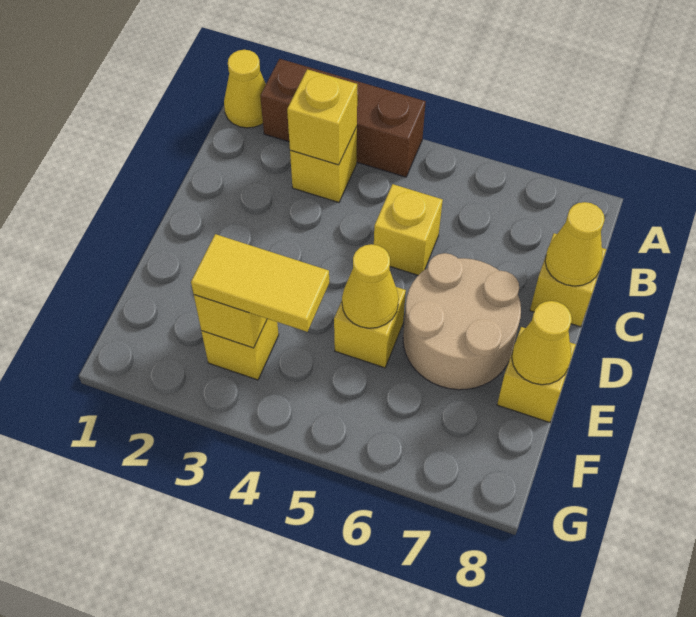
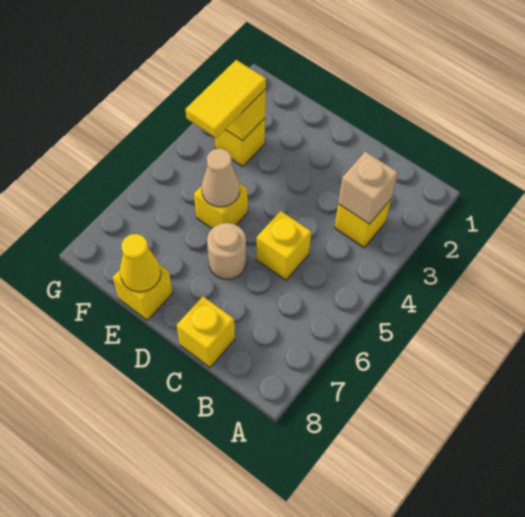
yellow cone A1 level 1 -> none
brown brick A2:A4 level 1 -> none
yellow brick B3 level 2 -> tan brick B3 level 2
yellow cone C8 level 2 -> none
tan round brick D6:E7 level 1 -> tan round brick D6 level 1
yellow cone E5 level 2 -> tan cone E5 level 2

